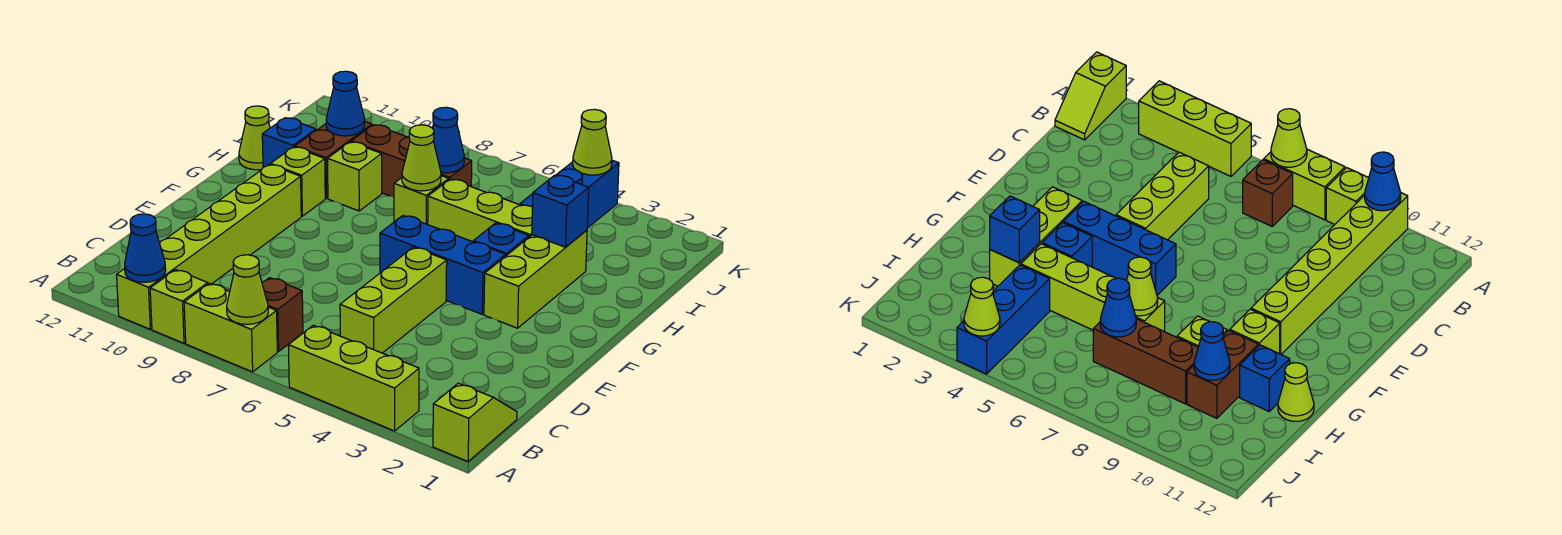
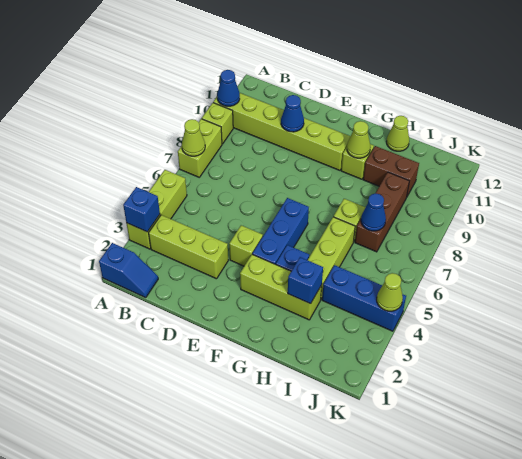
lime slope A1:B1 level 1 top A -> blue slope A1:B1 level 1 top A
brown brick B7 level 1 -> none
lime brick C5:E5 level 1 -> lime brick B3:D3 level 1
lime cone H7 level 2 -> lime cone G10 level 2
lime brick H9 level 1 -> lime brick E4 level 1
blue brick H11 level 1 -> blue brick A3 level 2
blue cone I10 level 2 -> blue cone D10 level 2

